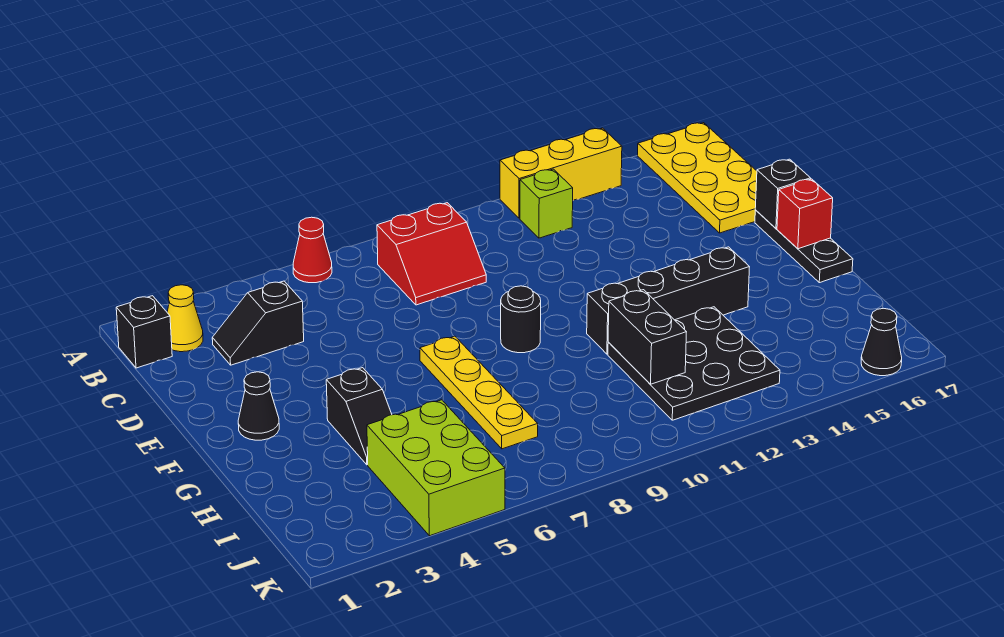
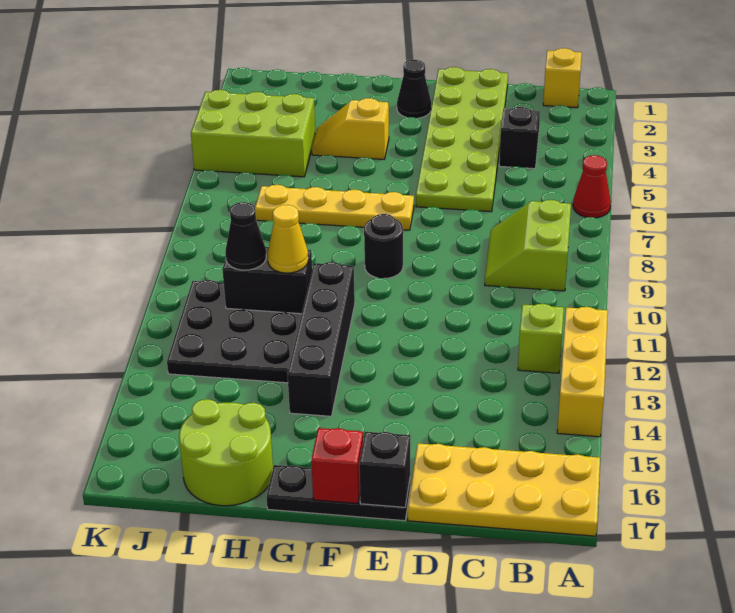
black brick B1 level 1 -> yellow brick B1 level 1
yellow cone B2 level 1 -> yellow cone H11 level 3
red slope B8:C9 level 1 top B -> lime slope B8:C9 level 1 top B
none -> lime plate D1:E6 level 1
black slope G4:H4 level 1 top G -> yellow slope G4:H4 level 1 top G
none -> lime round brick H16:I17 level 1
black cone K16 level 1 -> black cone I11 level 3

